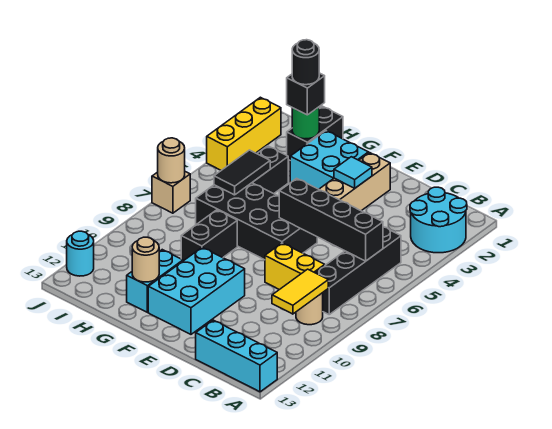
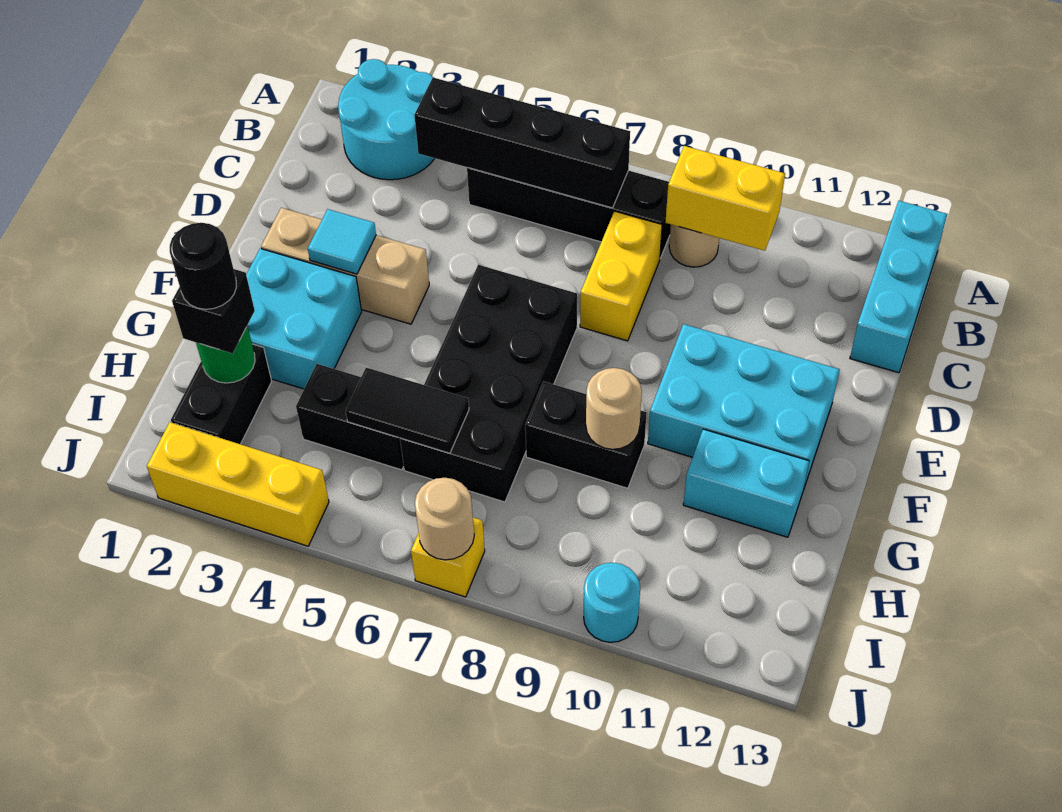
black brick B6:E6 level 2 -> black brick B4:B7 level 2
yellow tile B9:B10 level 2 -> yellow brick B9:B10 level 2
tan round brick G12 level 2 -> tan round brick G9 level 2
black brick H1:H2 level 1 -> black brick H2:I2 level 1
tan brick J7 level 1 -> yellow brick J7 level 1
cyan round brick J12 level 1 -> cyan round brick J10 level 1

